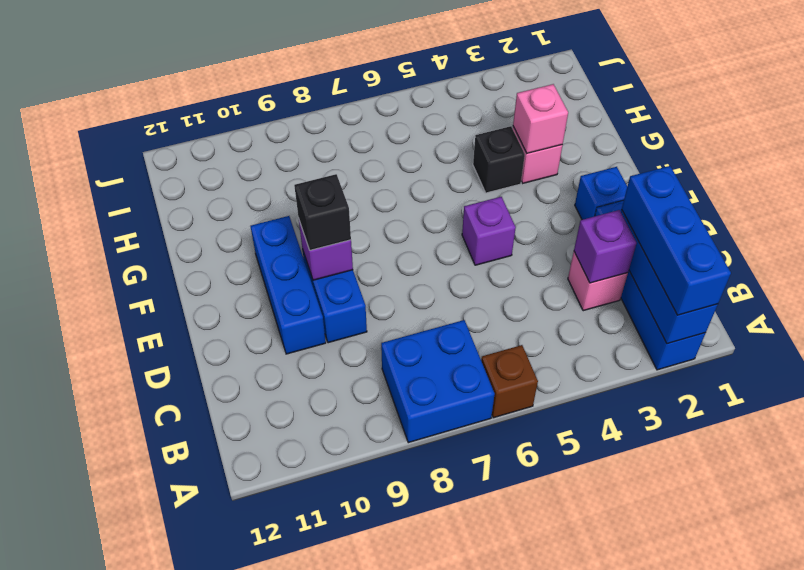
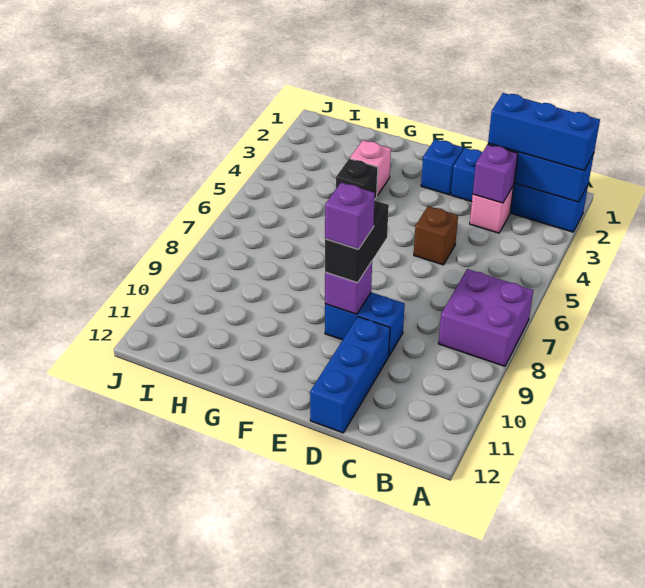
brown brick A6 level 1 -> brown brick D5 level 1
blue brick A7:B8 level 1 -> purple brick A7:B8 level 1
blue brick D10:F10 level 1 -> blue brick D10:D12 level 1
purple brick E5 level 1 -> purple brick E9 level 4
black brick E9 level 3 -> black brick E8:E9 level 3
pink brick G3 level 2 -> none

